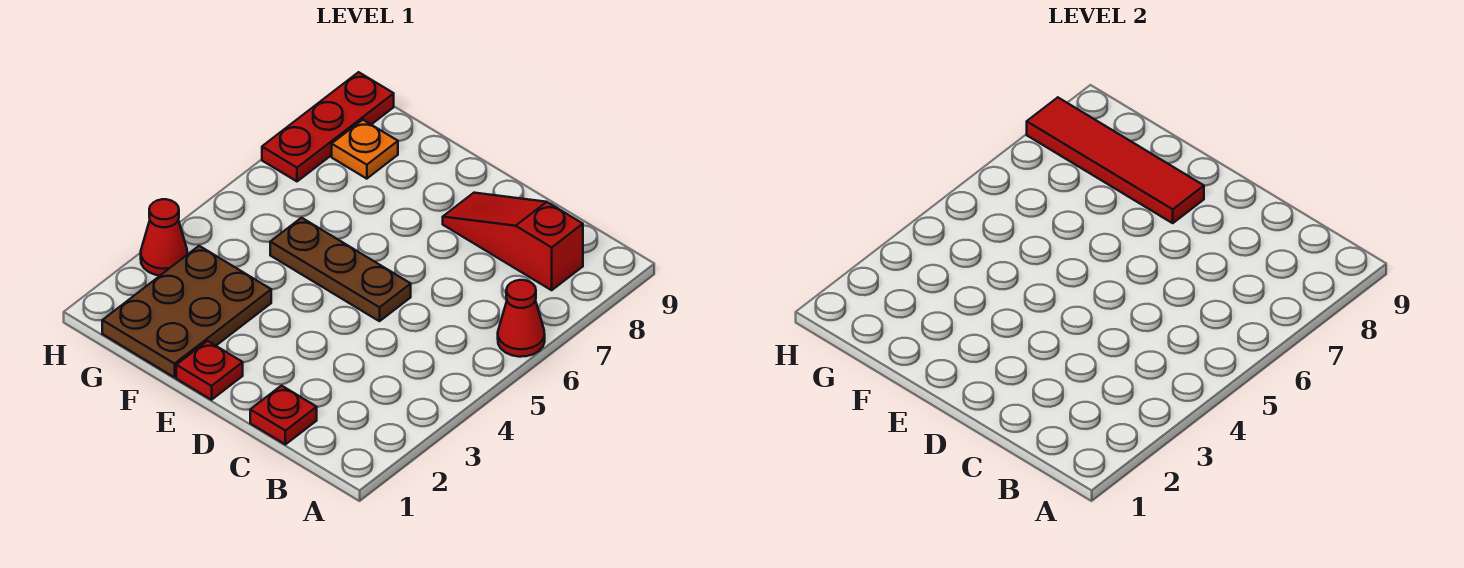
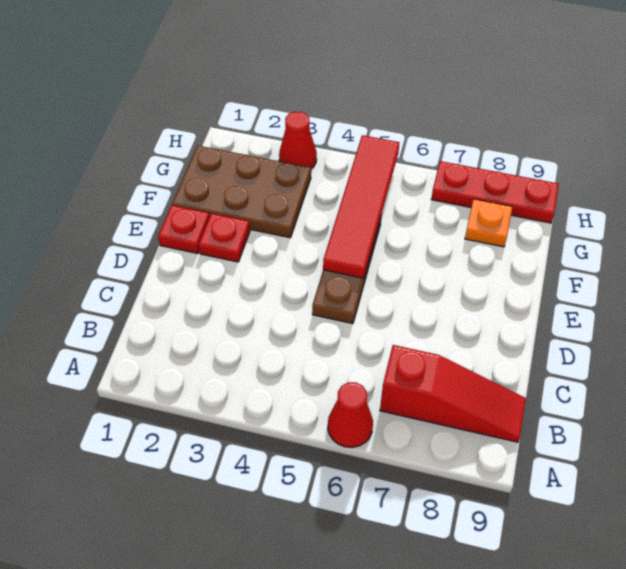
red slope B8:D8 level 1 top B -> red slope B7:B9 level 1 top 7
red plate C1 level 1 -> red plate E2 level 1
red tile E8:H8 level 2 -> red tile E5:H5 level 2

